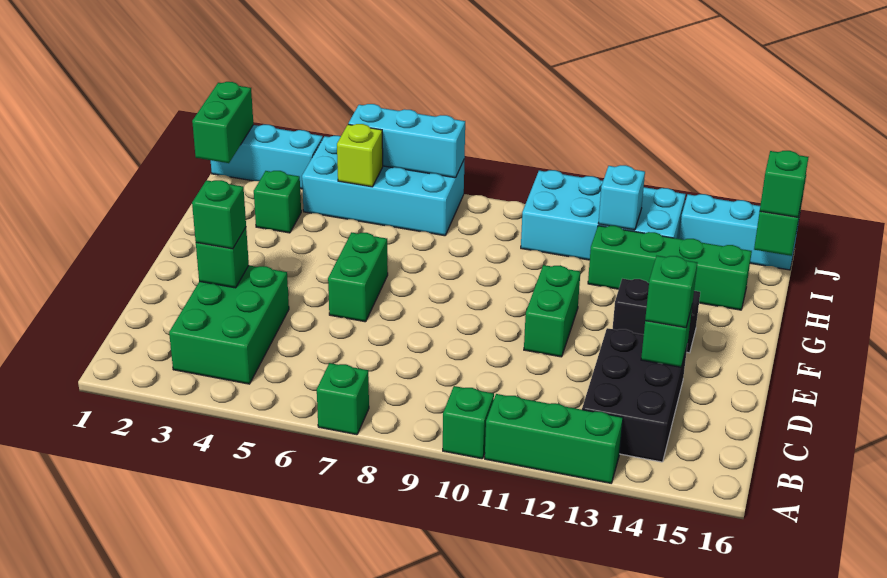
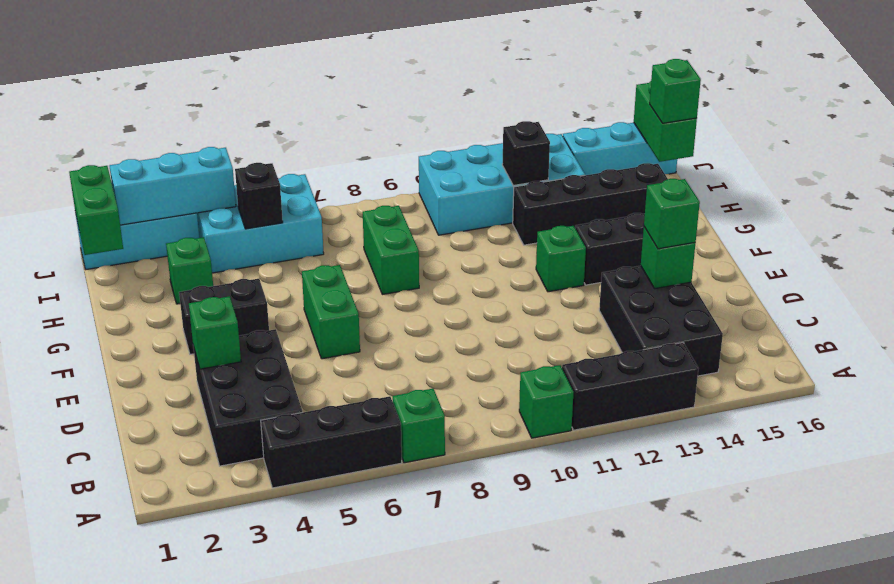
none -> black brick A4:A6 level 1
green brick A11:A13 level 1 -> black brick A11:A13 level 1
green brick B3:D4 level 1 -> black brick B3:D4 level 1
green brick D3 level 3 -> green brick F12 level 1
green brick E11:F11 level 1 -> green brick G8:H8 level 1
none -> black brick F3:F4 level 1
green brick H12:H15 level 1 -> black brick H12:H15 level 1
cyan brick I4:J7 level 1 -> cyan brick I4:J6 level 1
lime brick I5 level 2 -> black brick I5 level 2
cyan brick I12 level 2 -> black brick I12 level 2
cyan brick J5:J7 level 2 -> cyan brick J2:J4 level 2

